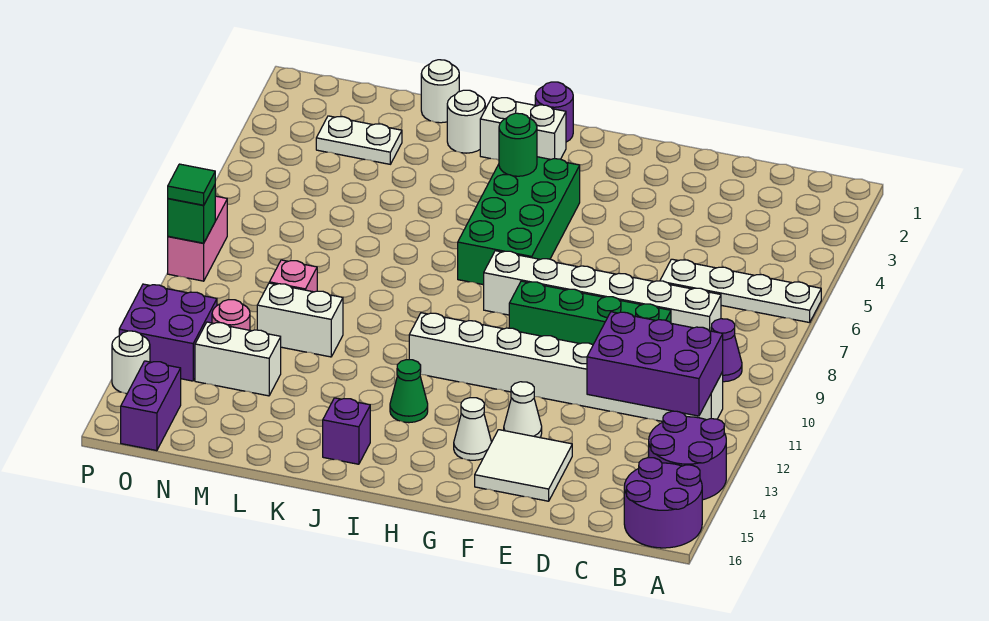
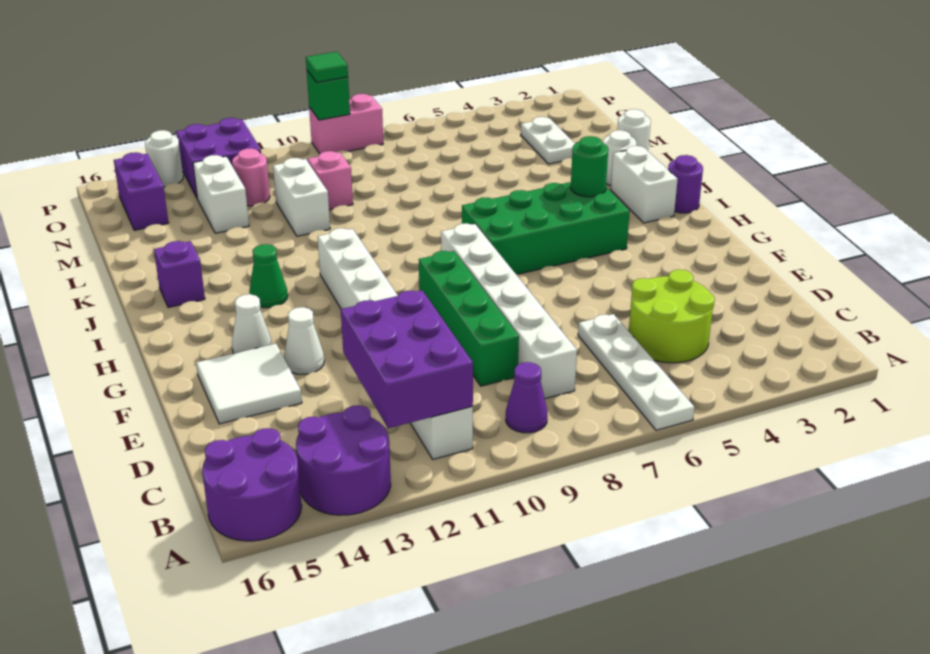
none -> lime round brick C4:D5 level 1
purple brick O15:O16 level 1 -> purple brick N15:O15 level 1

